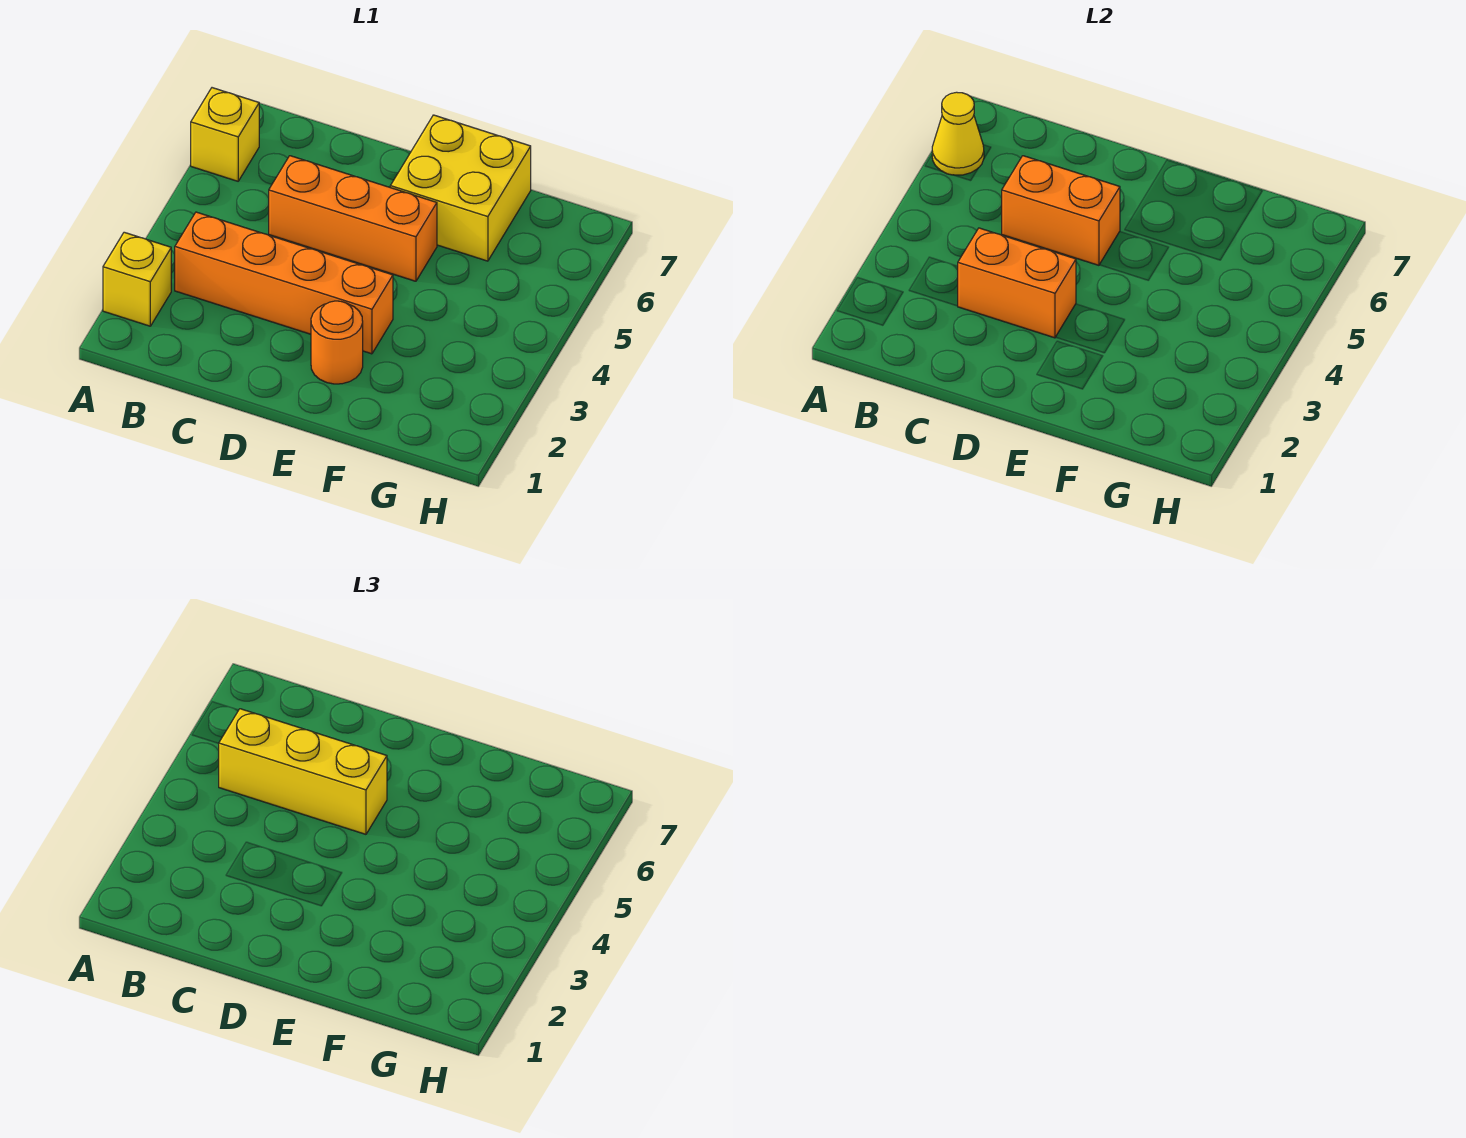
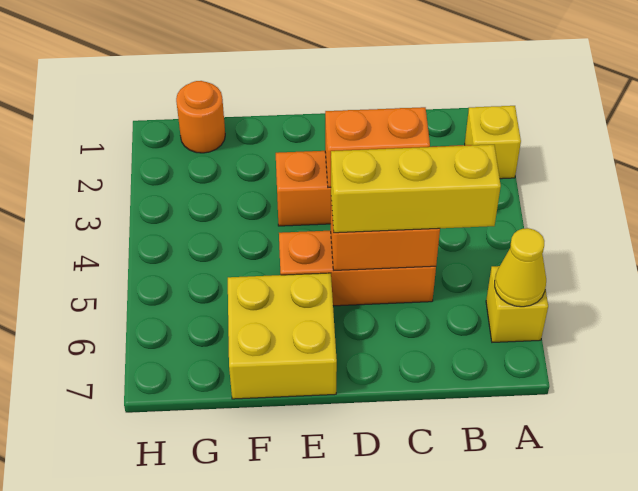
orange round brick E2 level 1 -> orange round brick G1 level 1

